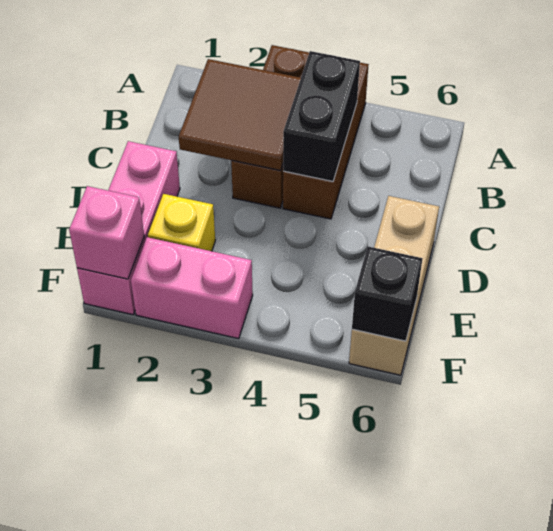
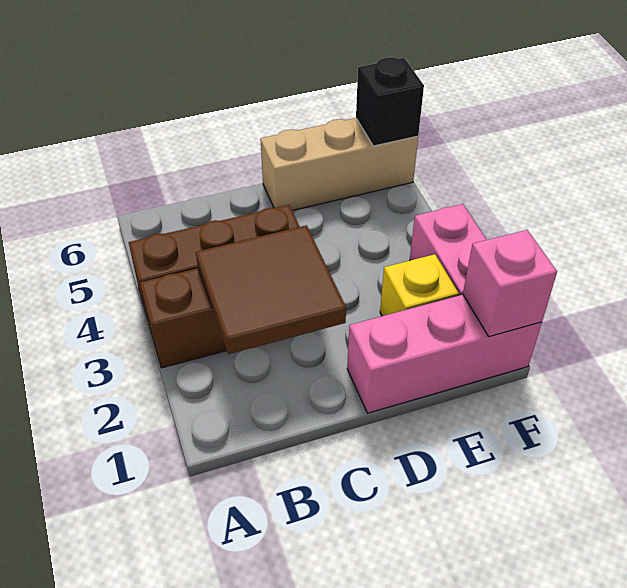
black brick B4:C4 level 2 -> none

